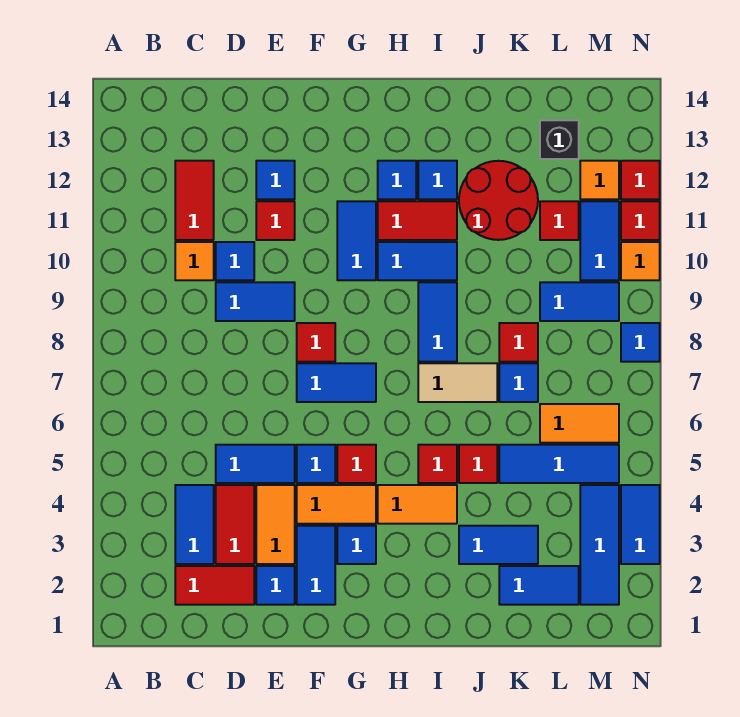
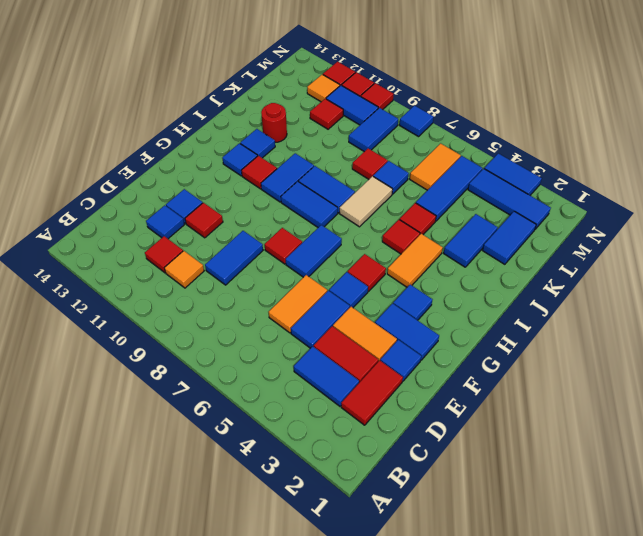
red tile C11:C12 level 1 -> red tile C11 level 1
blue tile D10 level 1 -> blue tile D12 level 1
orange tile F4:G4 level 1 -> orange tile D6:E6 level 1
blue tile G10:G11 level 1 -> blue tile H8:H9 level 1
red tile H11:I11 level 1 -> red tile H11 level 1
red round brick J11:K12 level 1 -> red round brick J12 level 1
black brick L13 level 1 -> none
orange tile N10 level 1 -> red tile N10 level 1

